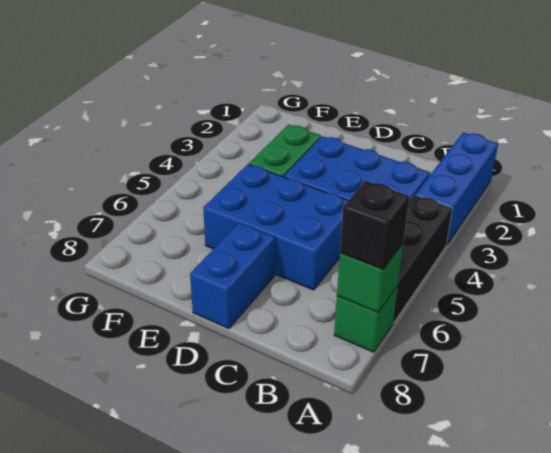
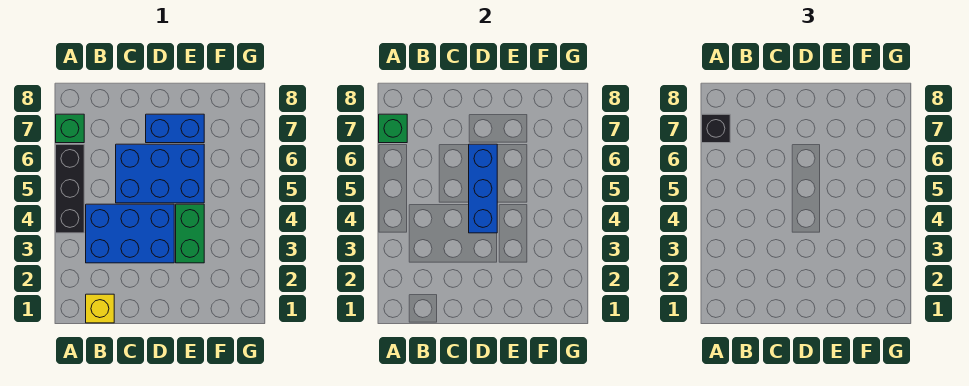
blue brick A1:A3 level 1 -> blue brick D4:D6 level 2
none -> yellow brick B1 level 1
blue brick D7:D8 level 1 -> blue brick D7:E7 level 1

